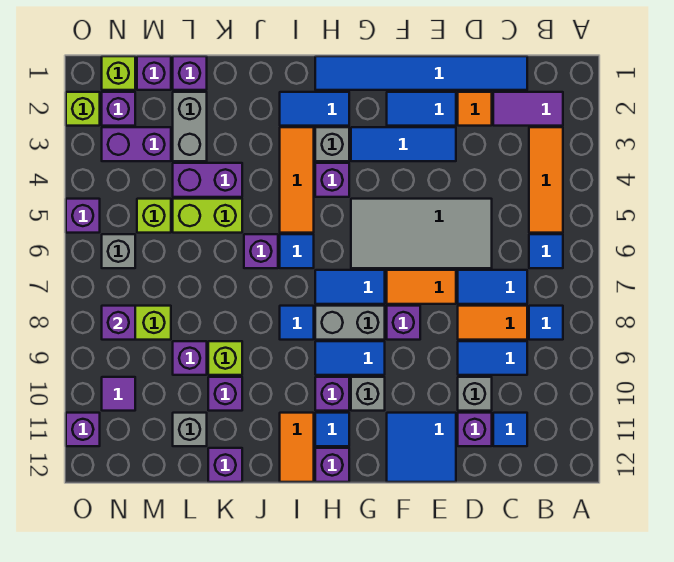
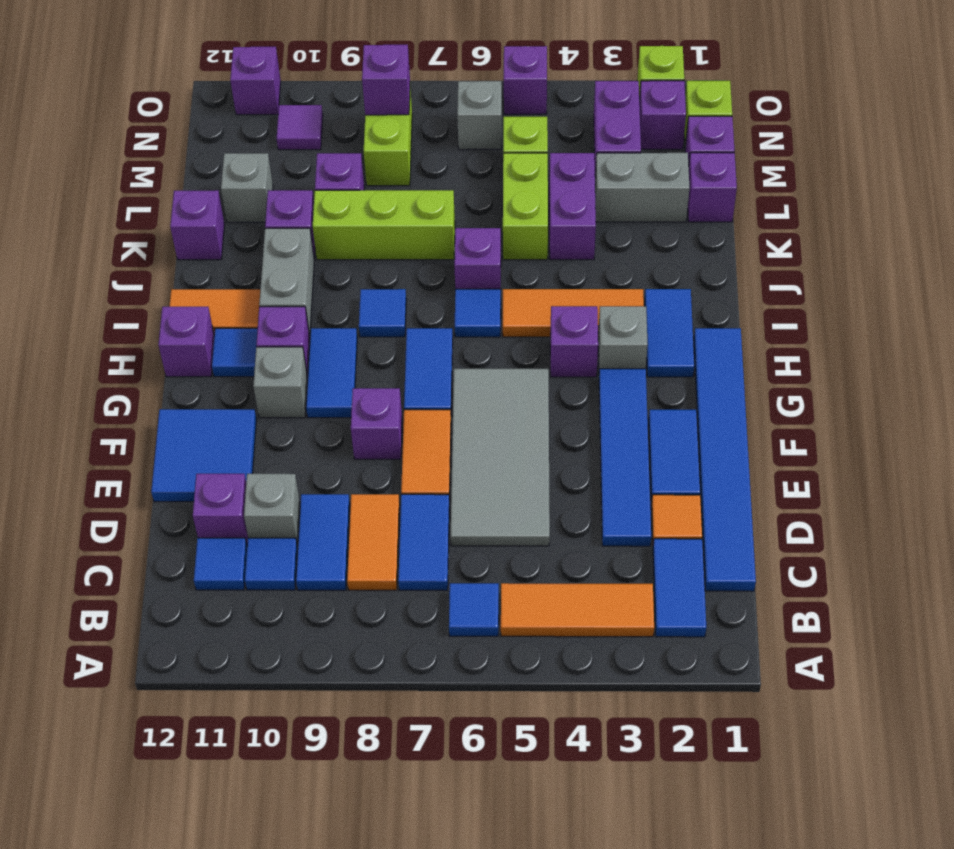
purple tile B2:C2 level 1 -> blue tile B2:C2 level 1
blue tile B8 level 1 -> blue tile C10 level 1
blue tile E3:G3 level 1 -> blue tile D3:G3 level 1
grey brick G8:H8 level 1 -> grey brick I10:J10 level 1
lime brick K9 level 1 -> lime brick K7:K9 level 1

